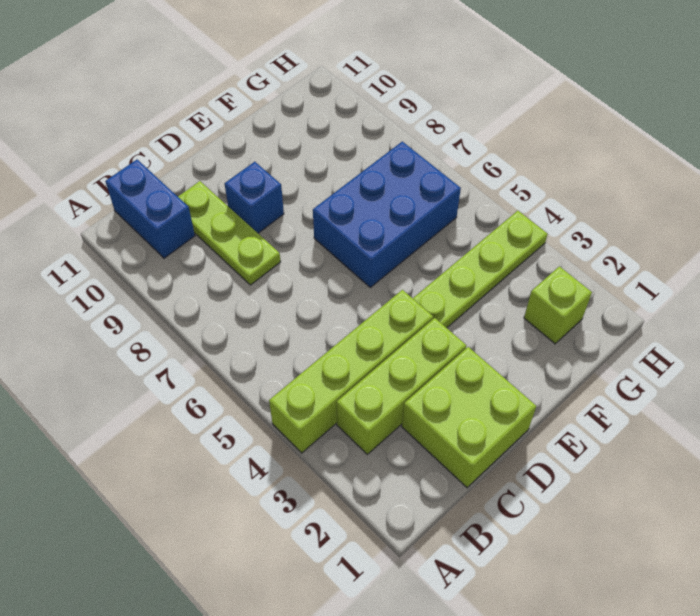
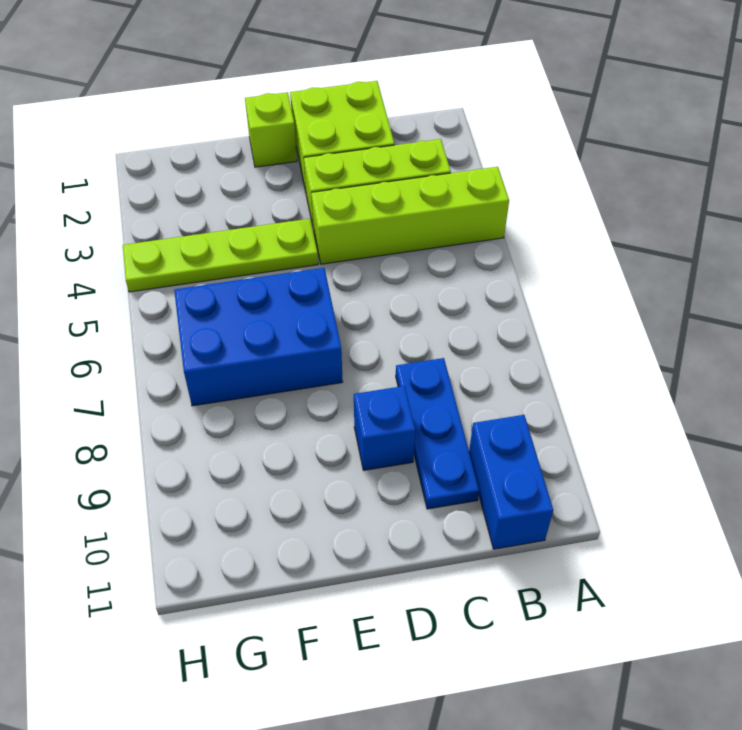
lime plate C8:C10 level 1 -> blue plate C8:C10 level 1
lime brick G2 level 1 -> lime brick E1 level 1

